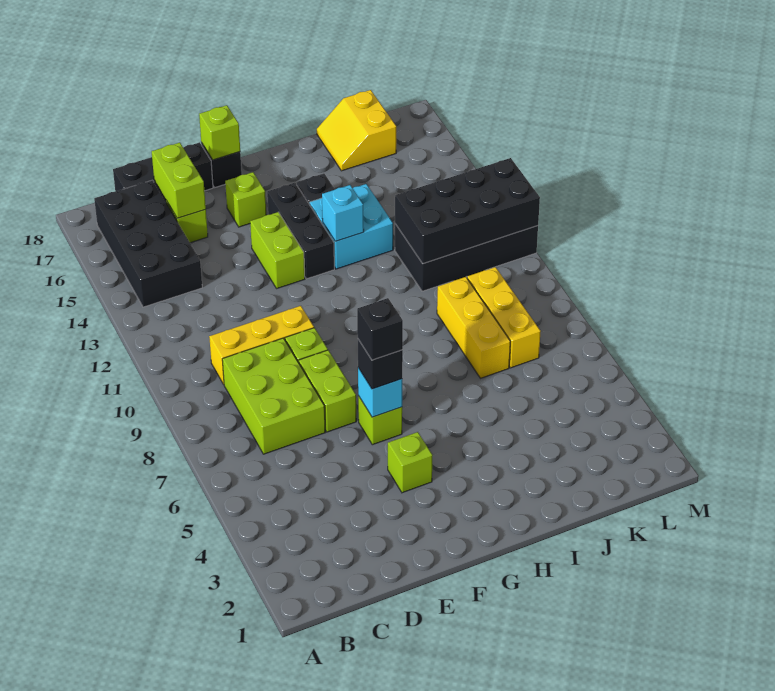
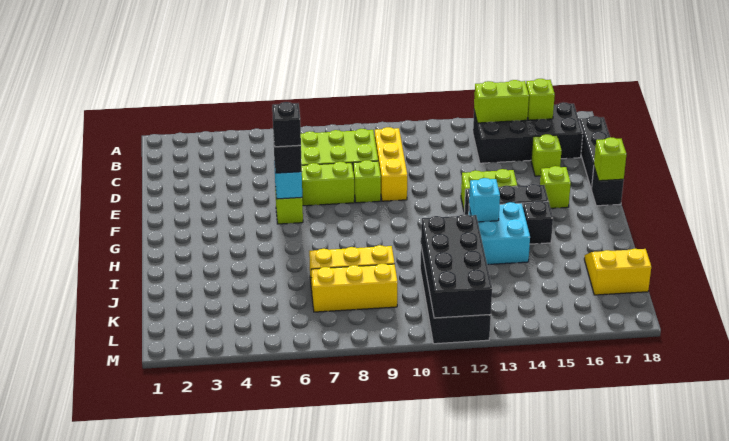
lime brick D16:D17 level 2 -> lime brick B14:B15 level 2
lime brick F4 level 1 -> lime brick B16 level 2

